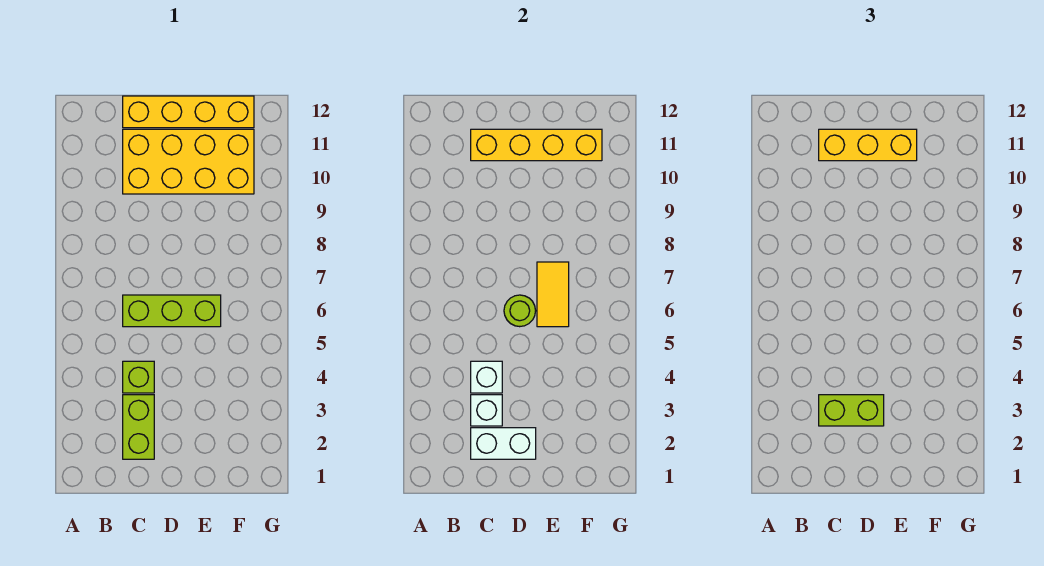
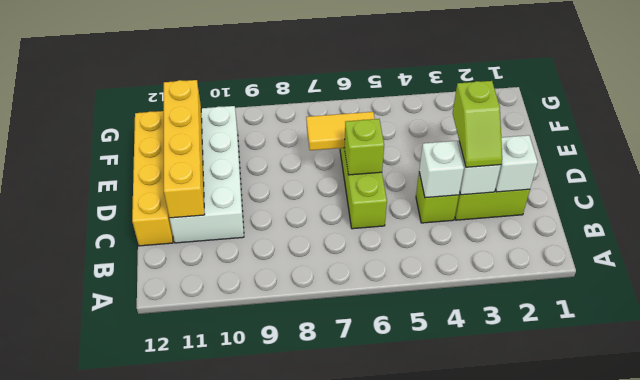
white brick C2:D2 level 2 -> white brick C2 level 2
lime brick C3:D3 level 3 -> lime slope C3:D3 level 3 top D
yellow brick C10:F11 level 1 -> white brick C10:F11 level 1
yellow brick C11:E11 level 3 -> none
lime round brick D6 level 2 -> lime brick D6 level 2

